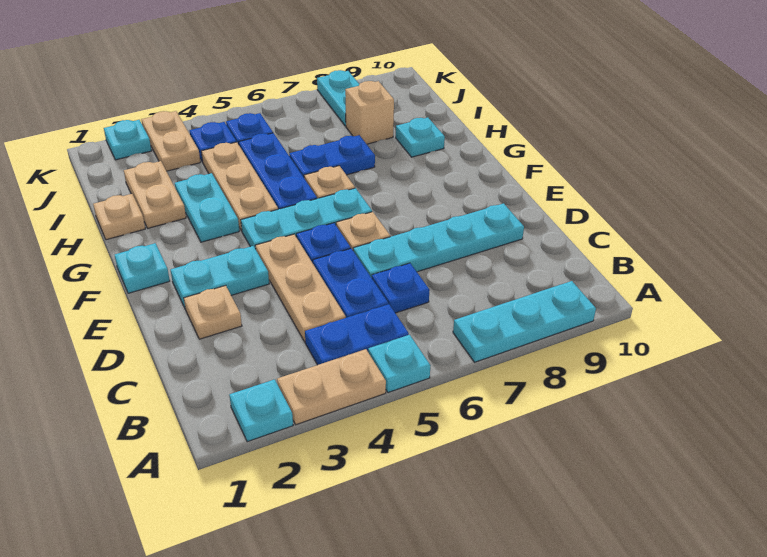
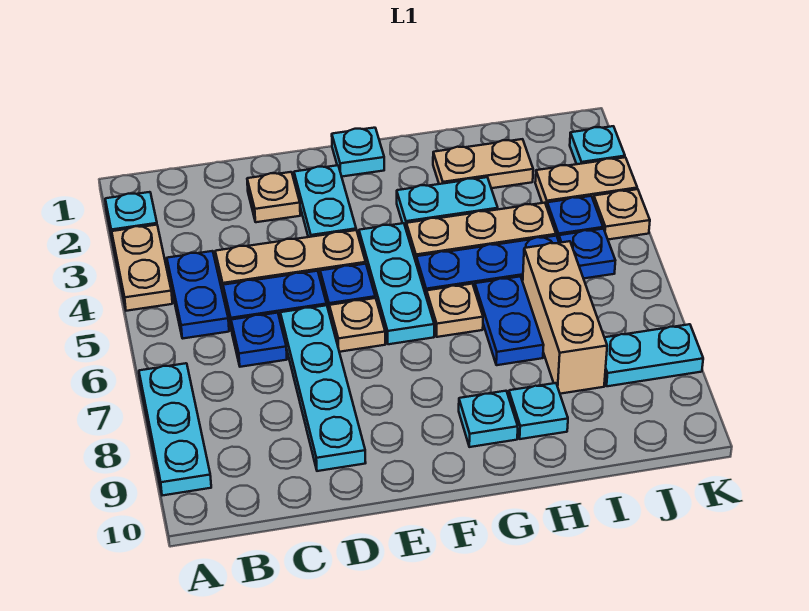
cyan plate A5 level 1 -> cyan plate G9 level 1
tan plate H1 level 1 -> tan plate K4 level 1
tan brick I8 level 1 -> tan brick I6:I8 level 1

